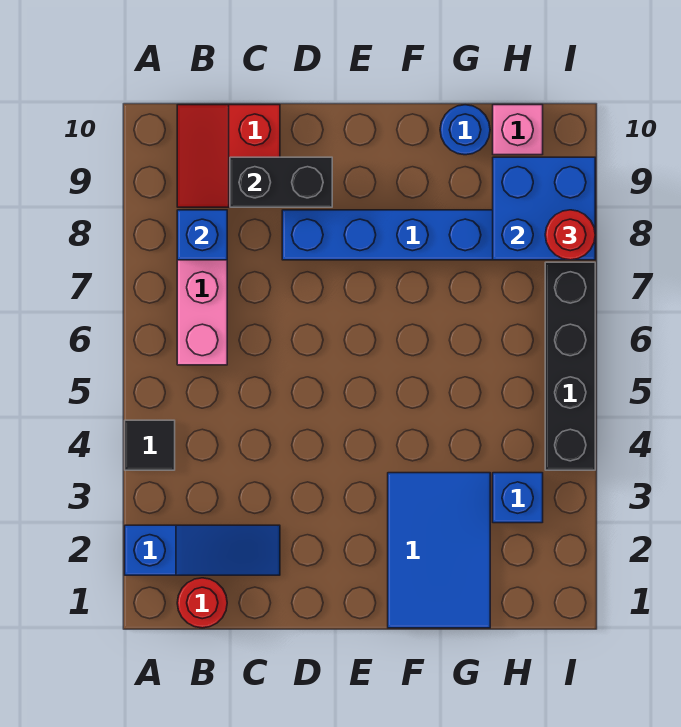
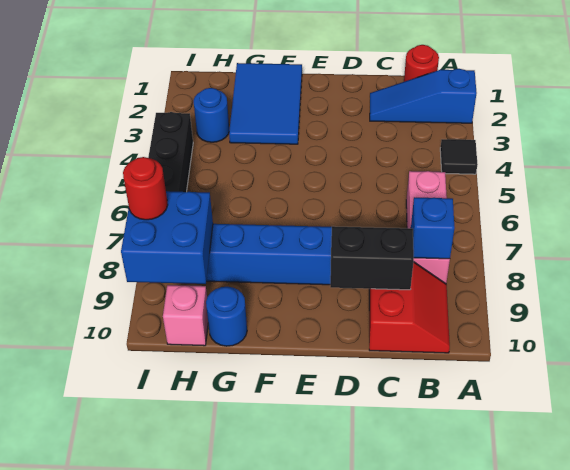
blue brick H3 level 1 -> blue round brick H3 level 1

